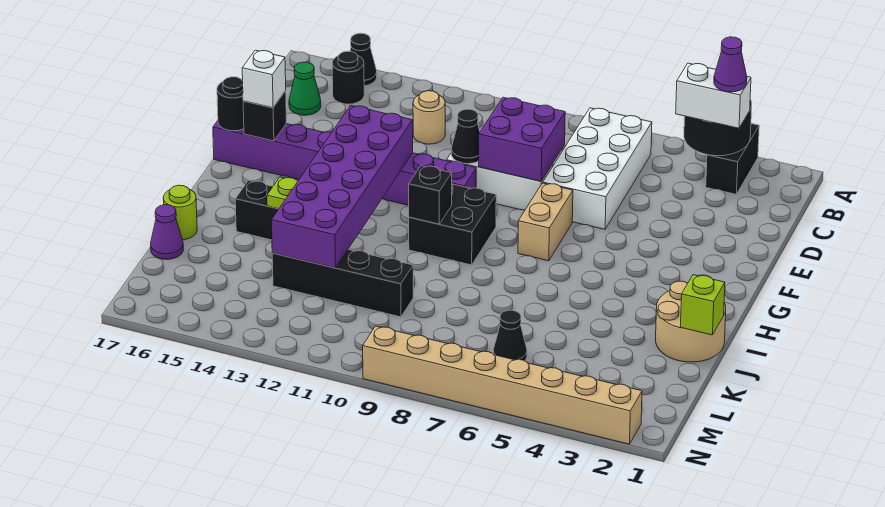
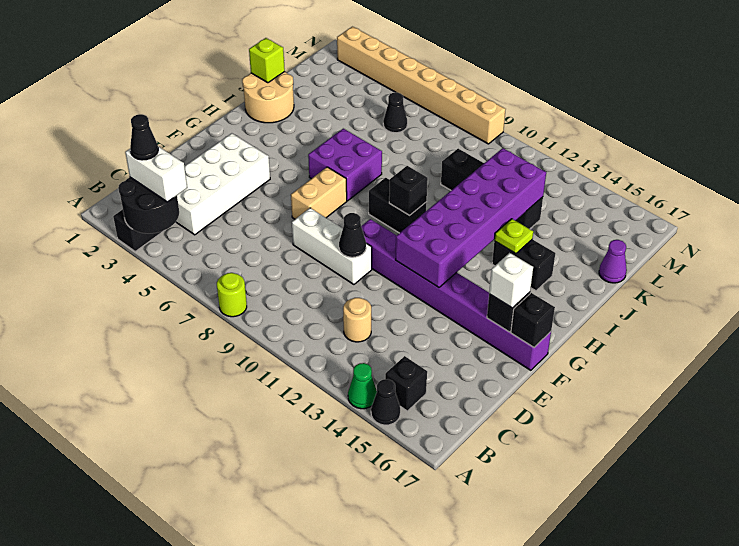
purple cone B3 level 4 -> black cone B3 level 4
white brick B6:E7 level 1 -> white brick C3:F4 level 1
black round brick B15 level 1 -> black brick B15 level 1
green cone C16 level 1 -> green cone A14 level 1
purple brick D8:E9 level 2 -> purple brick H6:I7 level 1
black round brick F17 level 2 -> black brick F17 level 2
black brick G9:H10 level 1 -> black brick H9:H10 level 1
lime round brick J17 level 1 -> lime round brick A8 level 1

